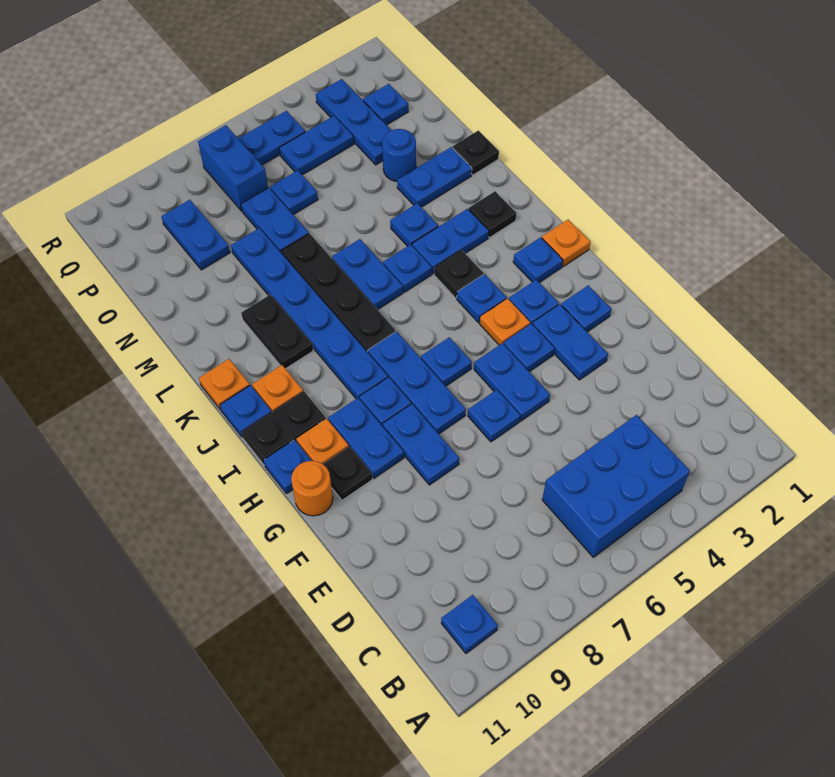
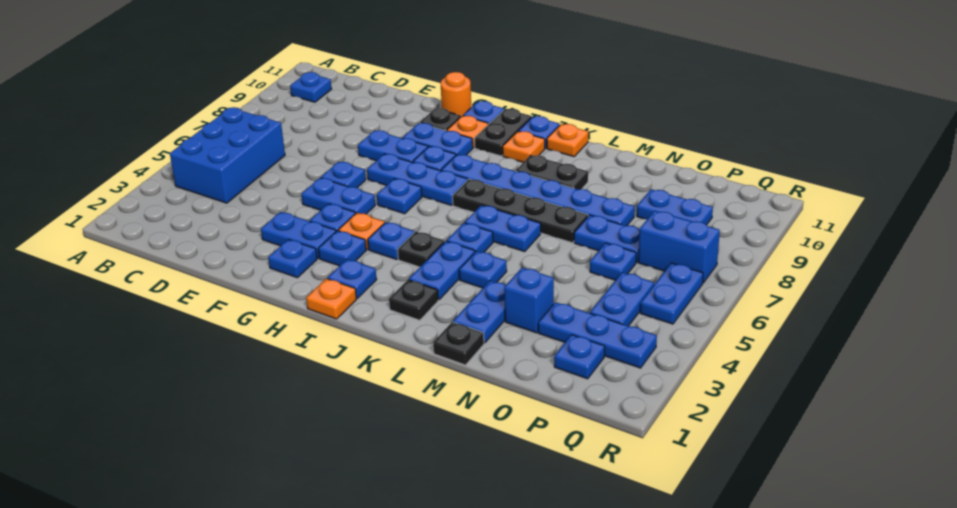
blue round brick N3 level 1 -> blue brick N3 level 1

